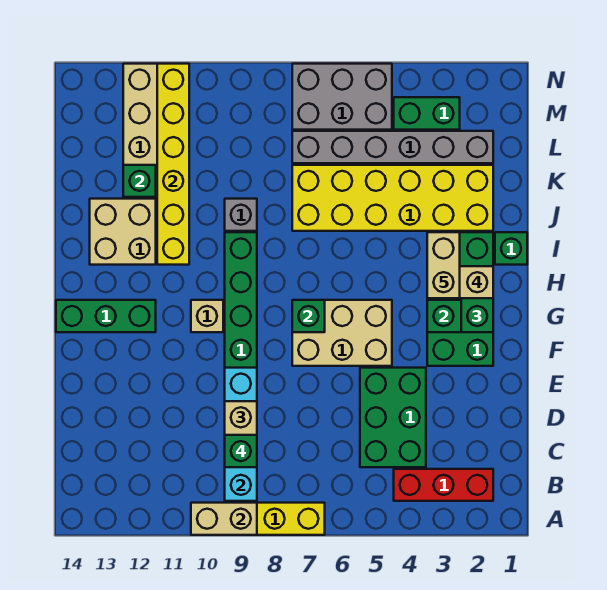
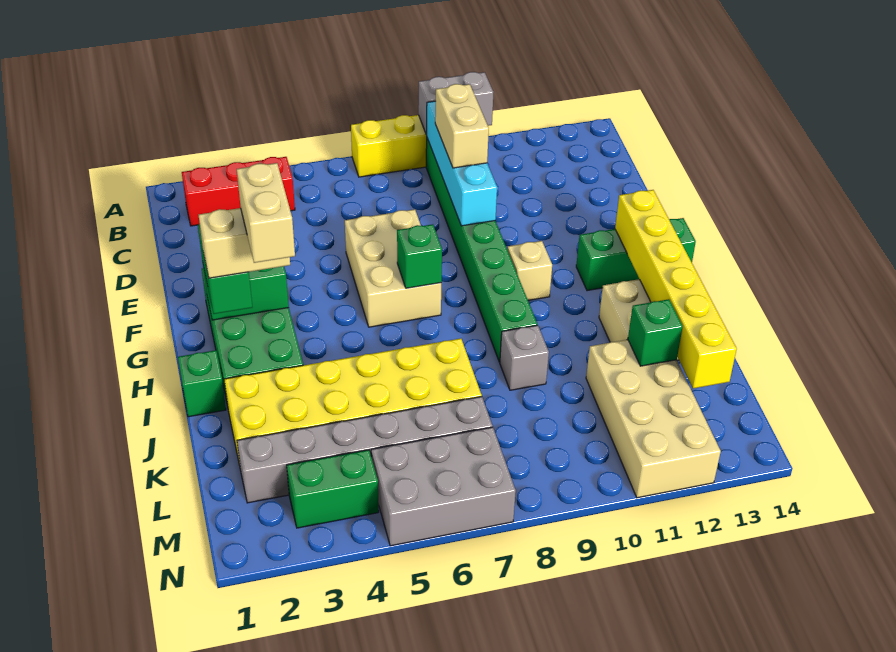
tan brick A9:A10 level 2 -> grey brick A9:A10 level 2
green brick C4:E5 level 1 -> none
green brick C9 level 4 -> none
tan brick F5:G7 level 1 -> tan brick E6:G7 level 1
yellow brick I11:N11 level 2 -> yellow brick G13:L13 level 2

